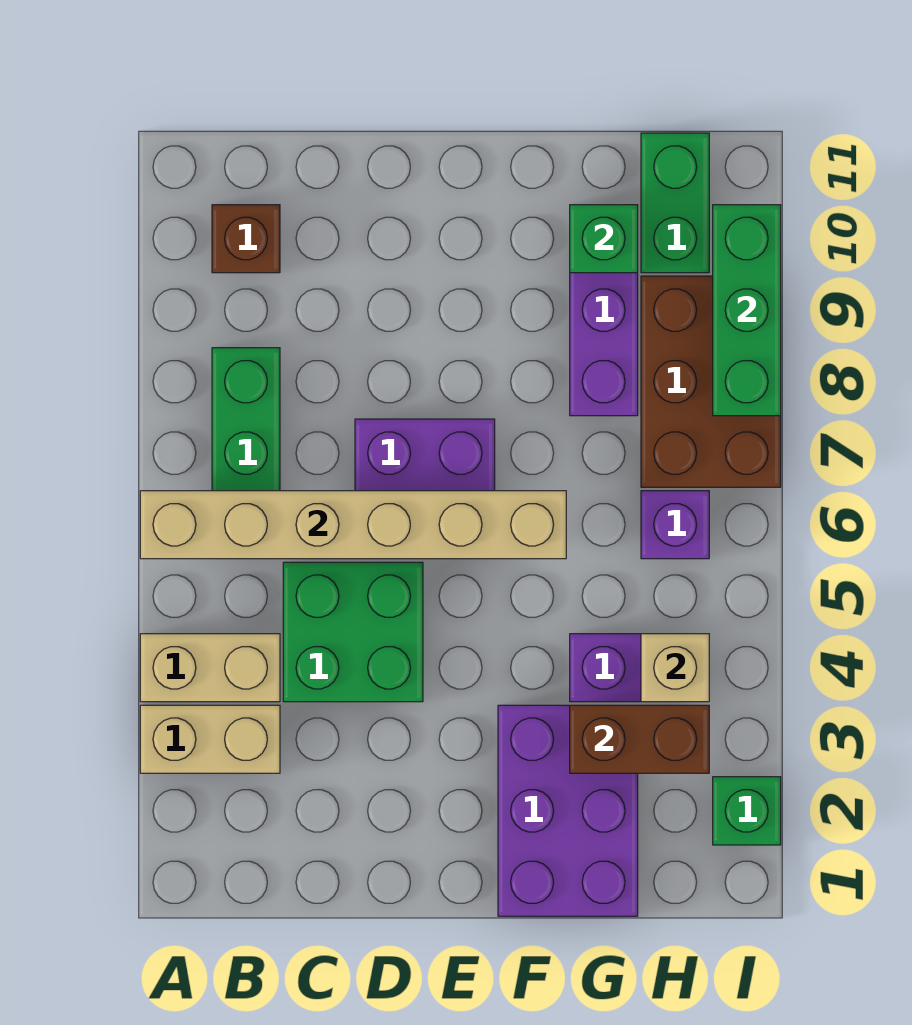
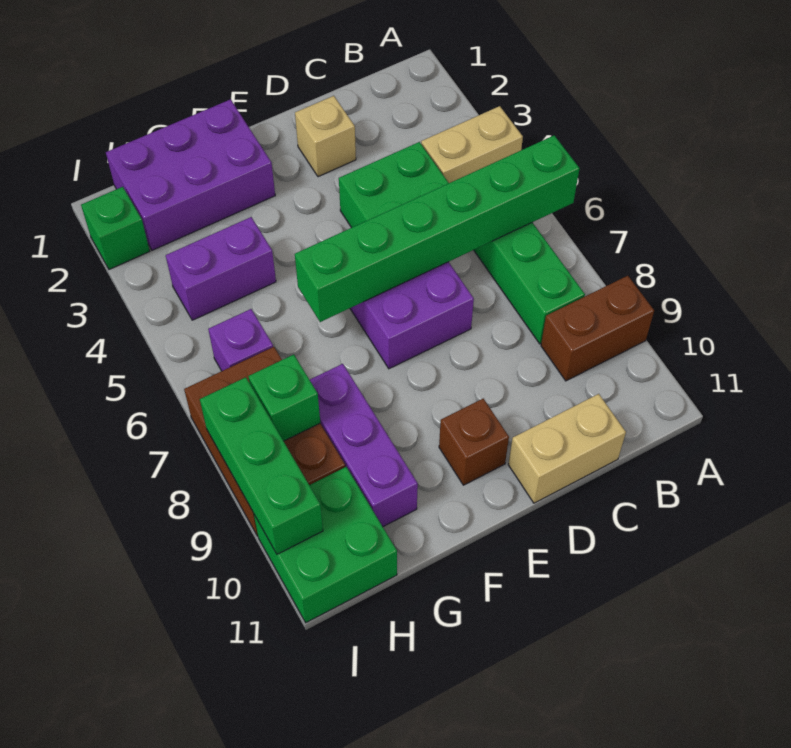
tan brick A3:B3 level 1 -> tan brick C11:D11 level 1
tan brick A6:F6 level 2 -> green brick A6:F6 level 2
brown brick B10 level 1 -> brown brick E10 level 1
purple brick F1:G3 level 1 -> purple brick F1:H2 level 1
brown brick G3:H3 level 2 -> brown brick A9:B9 level 1
green brick G10 level 2 -> green brick H8 level 2
tan brick H4 level 2 -> tan brick D2 level 1
green brick H10:H11 level 1 -> green brick H10:I11 level 1

